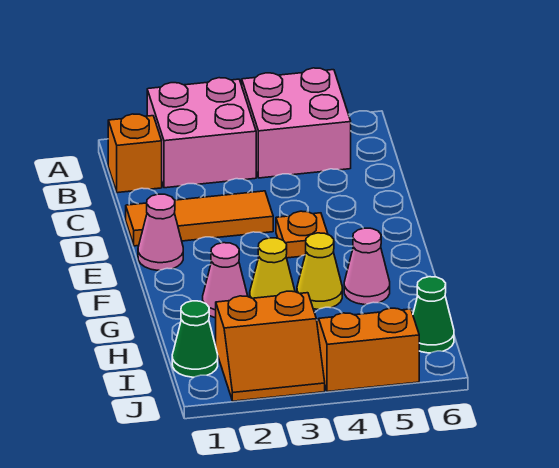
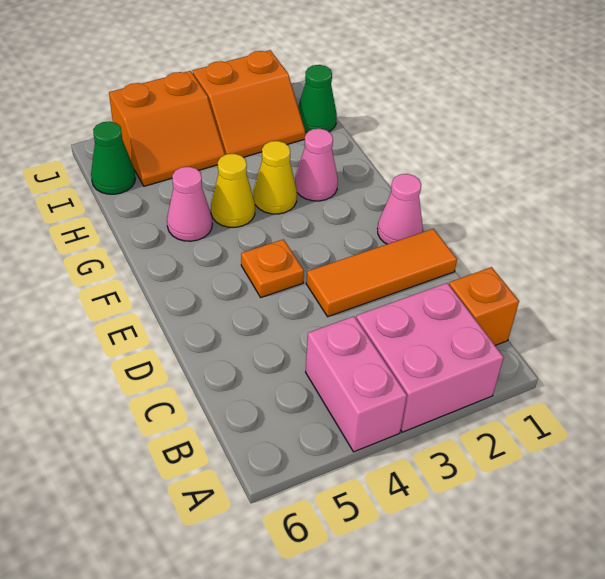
pink brick A4:B5 level 1 -> pink brick A4:B4 level 1
orange slope I2:J3 level 1 top I -> orange slope I2:J3 level 1 top J

